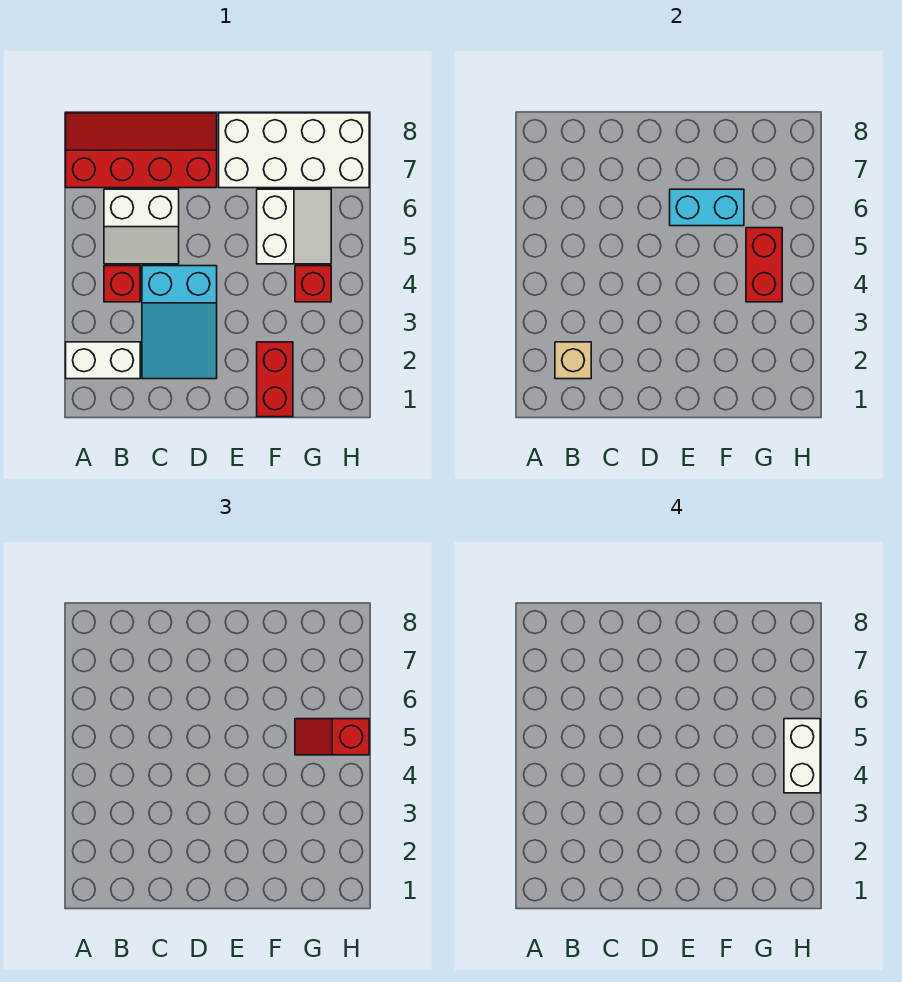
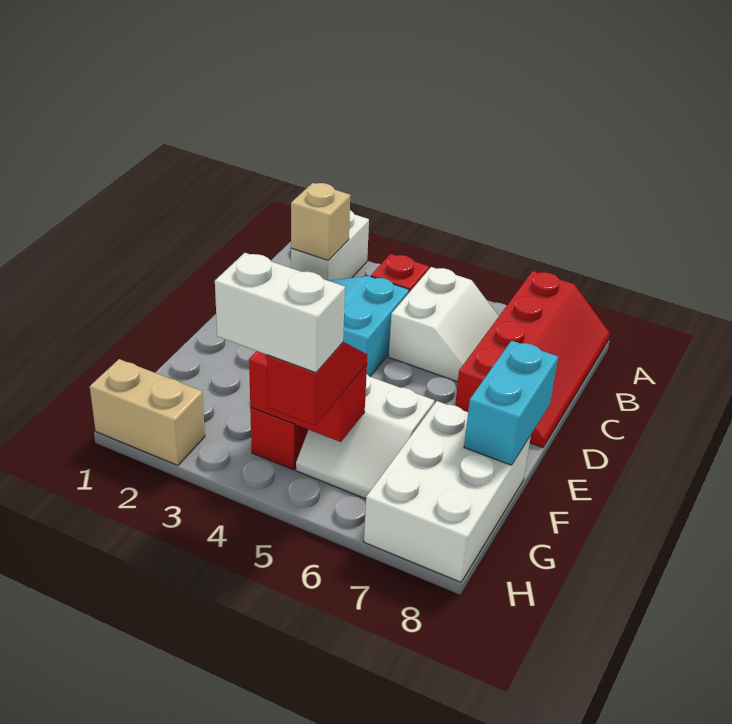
white slope B5:C6 level 1 top 6 -> white slope B5:C6 level 1 top 5
cyan brick E6:F6 level 2 -> cyan brick E8:F8 level 2
white brick E7:H8 level 1 -> white brick F7:H8 level 1
red brick F1:F2 level 1 -> none
none -> tan brick H1:H2 level 1

